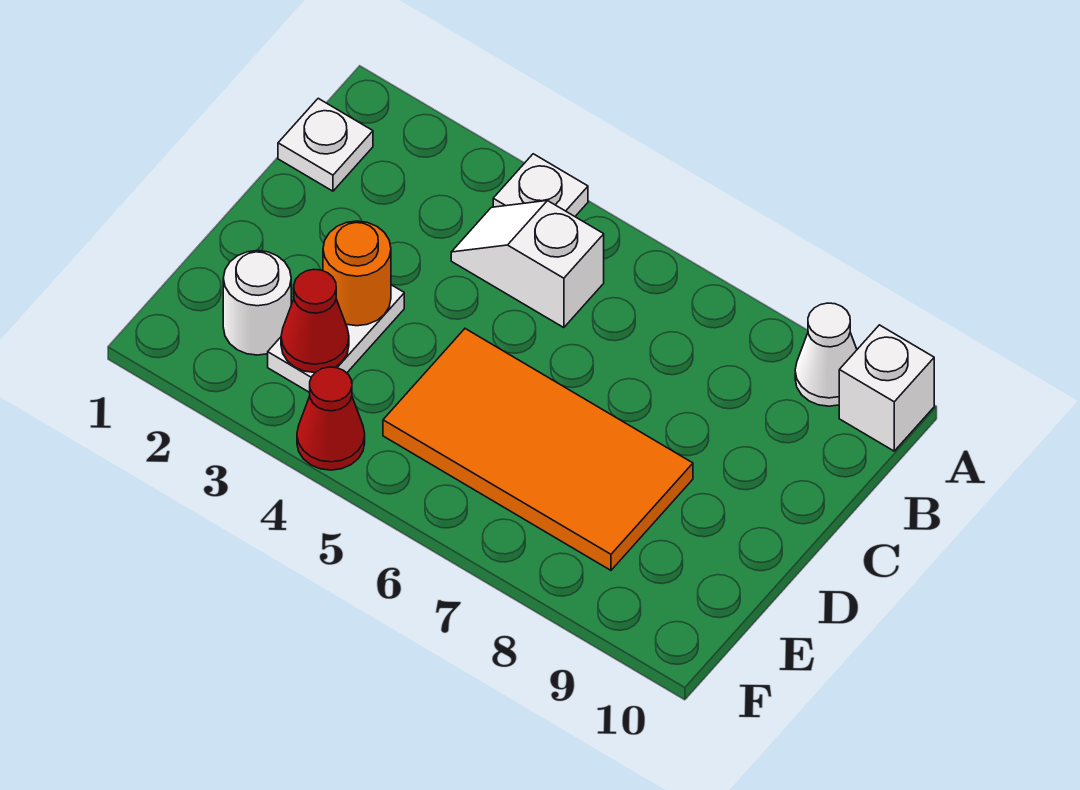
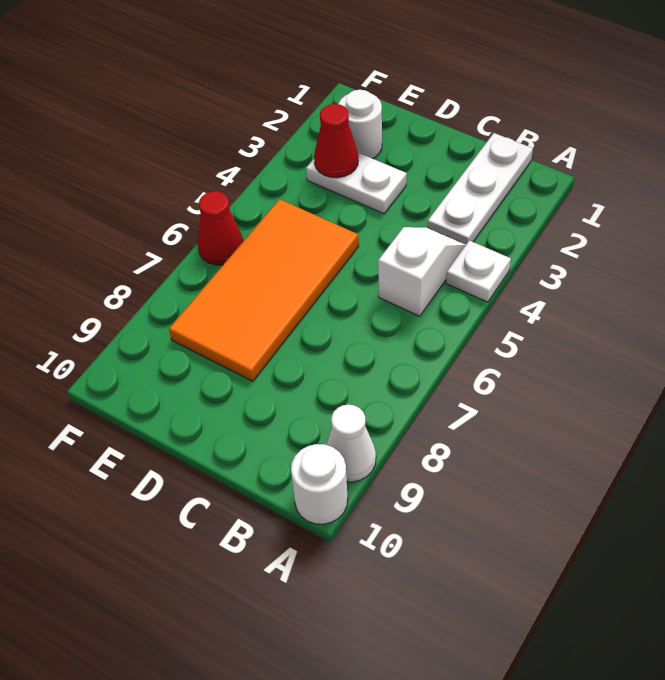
white brick A10 level 1 -> white round brick A10 level 1
white plate B1 level 1 -> white plate B1:B3 level 1
orange round brick D3 level 2 -> none
red cone F4 level 1 -> red cone F6 level 1

